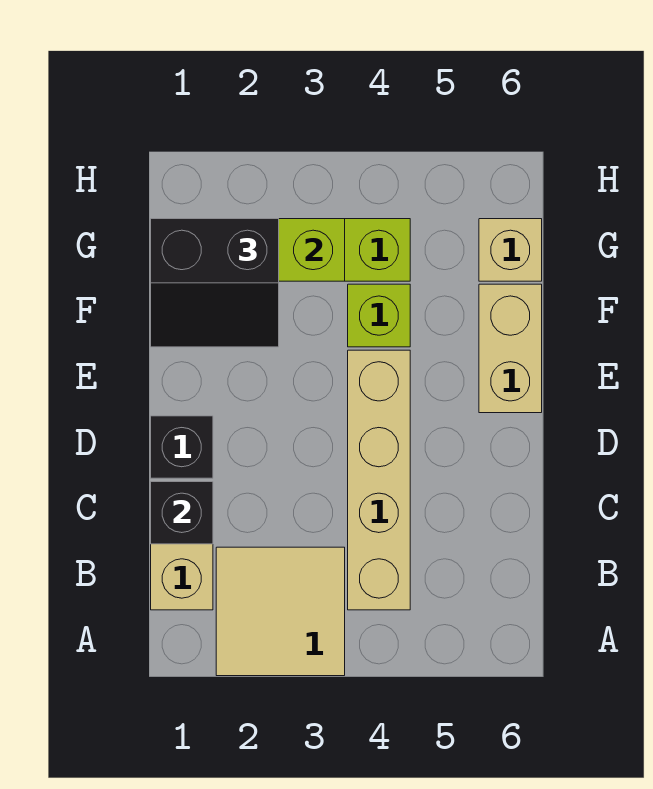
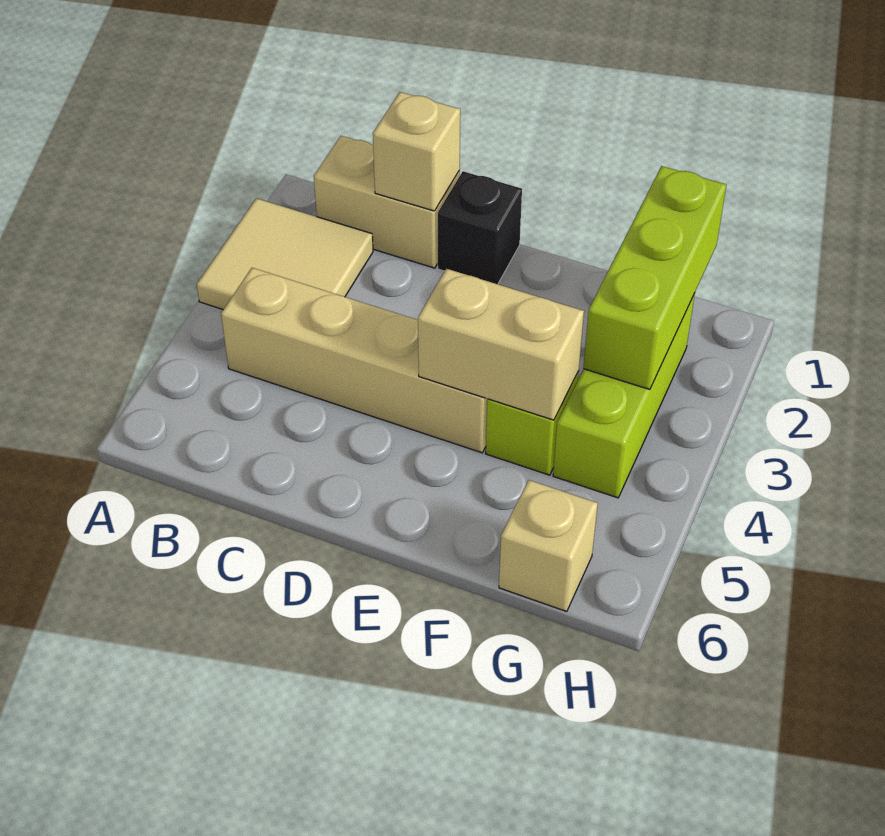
black brick C1 level 2 -> tan brick C1 level 2
tan brick E6:F6 level 1 -> tan brick E4:F4 level 2
black slope F1:G2 level 3 top G -> none

